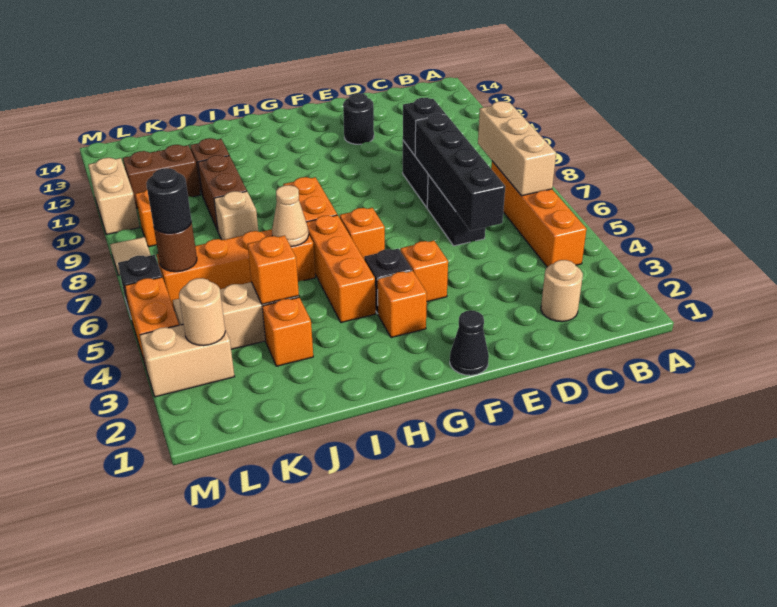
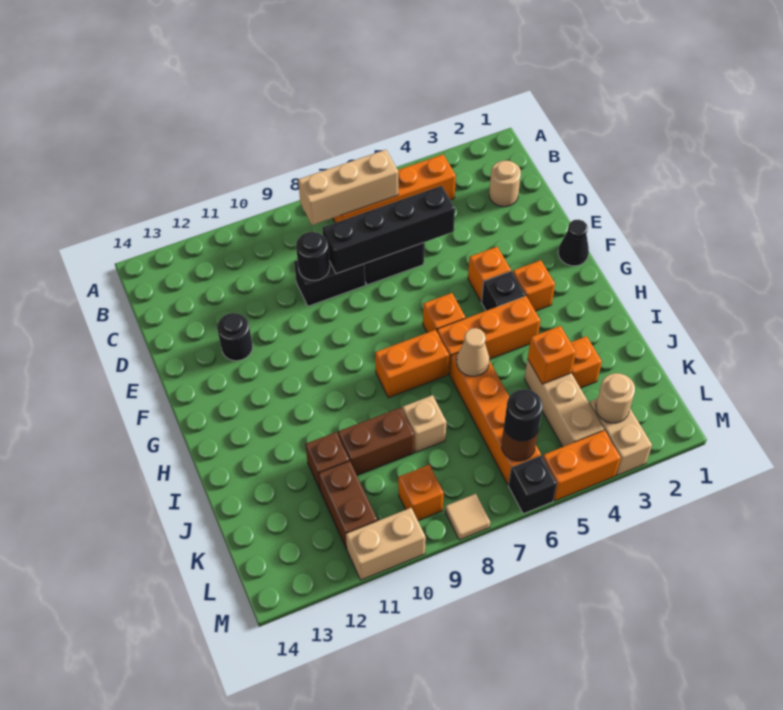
black brick D9 level 2 -> black round brick D9 level 2

